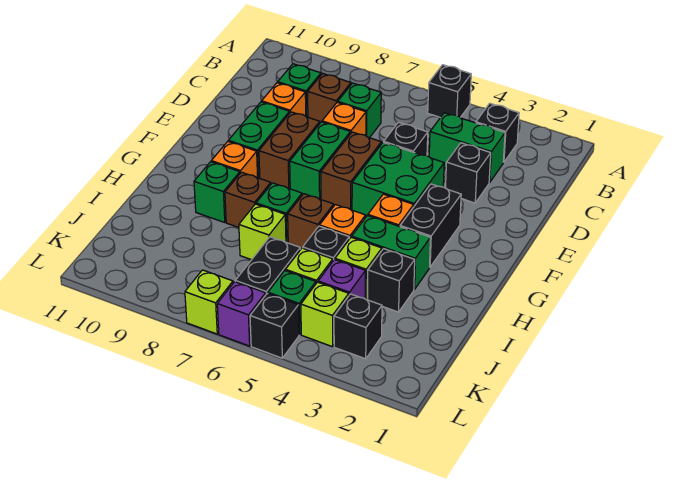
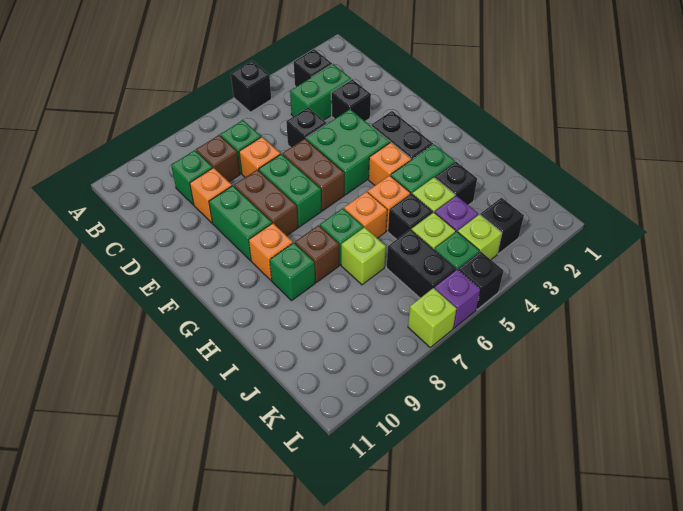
brown brick H6 level 1 -> orange brick H6 level 1

